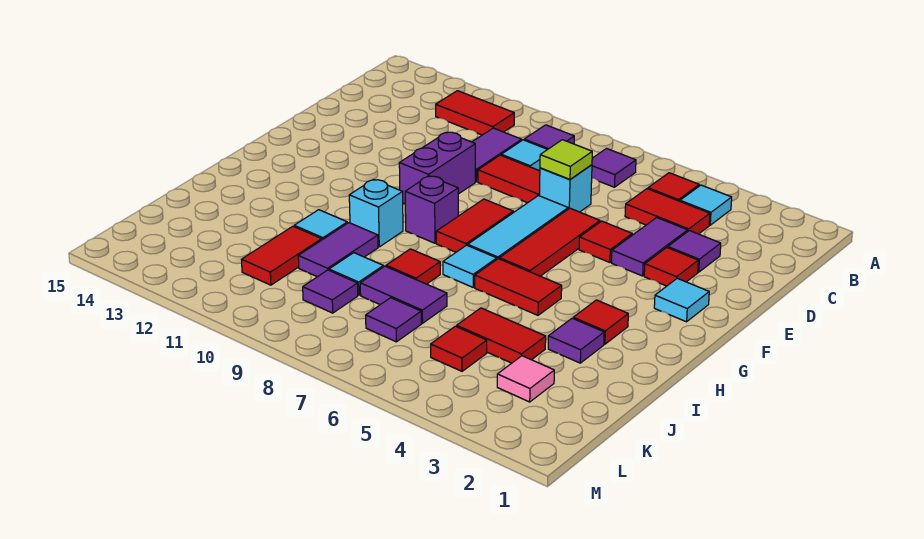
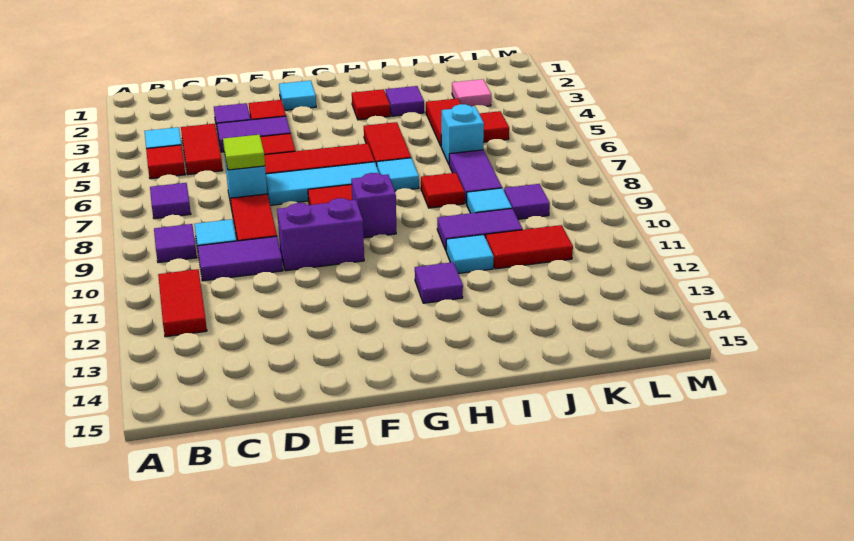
cyan brick H10 level 1 -> cyan brick J6 level 1
purple tile K7 level 1 -> purple tile H12 level 1

